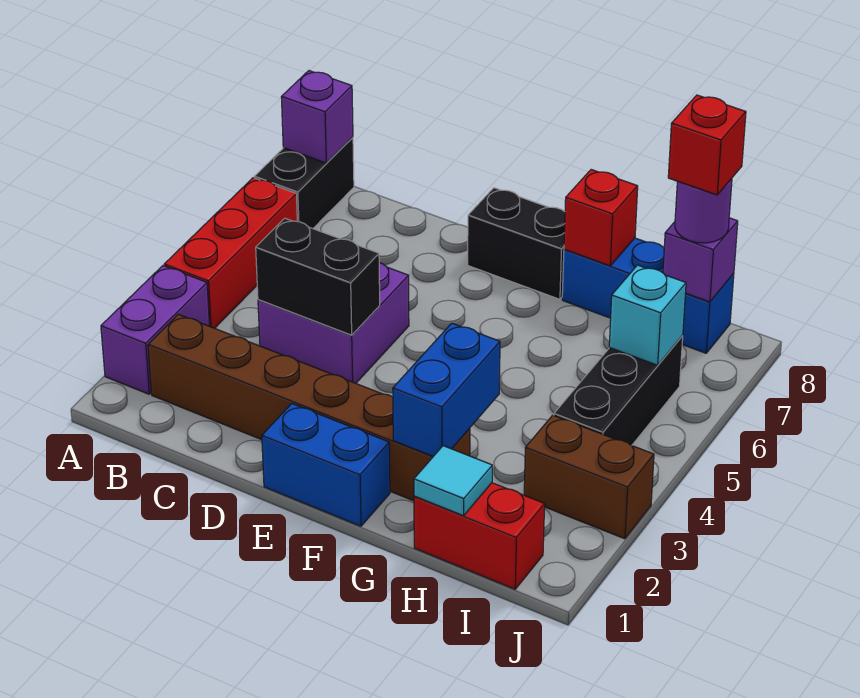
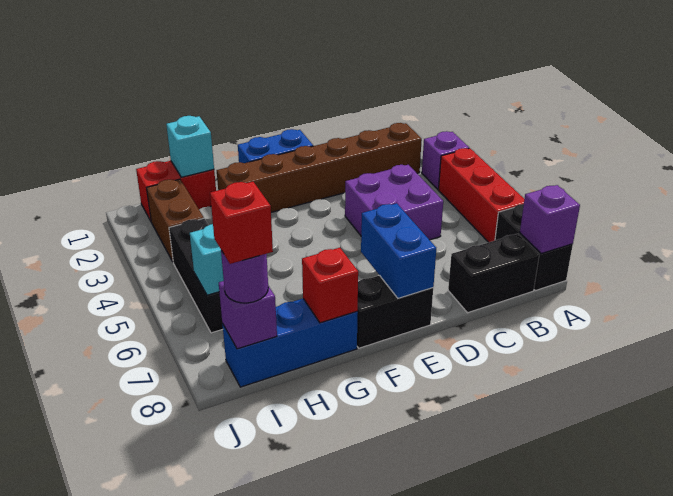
purple brick A2:A3 level 1 -> purple brick A3 level 1
black brick C4:D4 level 2 -> black brick B8:C8 level 1
blue brick G2:G3 level 2 -> blue brick E7:E8 level 2
cyan tile H1 level 2 -> cyan brick H1 level 2
brown brick I3:J3 level 1 -> brown brick I2:I3 level 1

